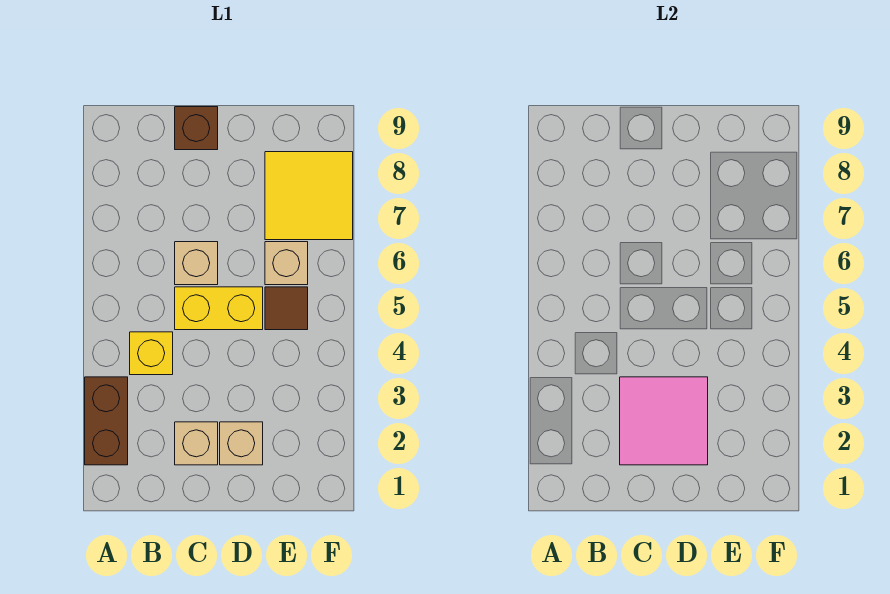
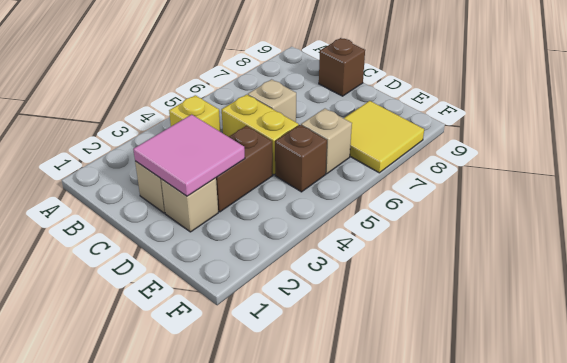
brown brick A2:A3 level 1 -> brown brick D3:D4 level 1
brown tile E5 level 1 -> brown brick E5 level 1

